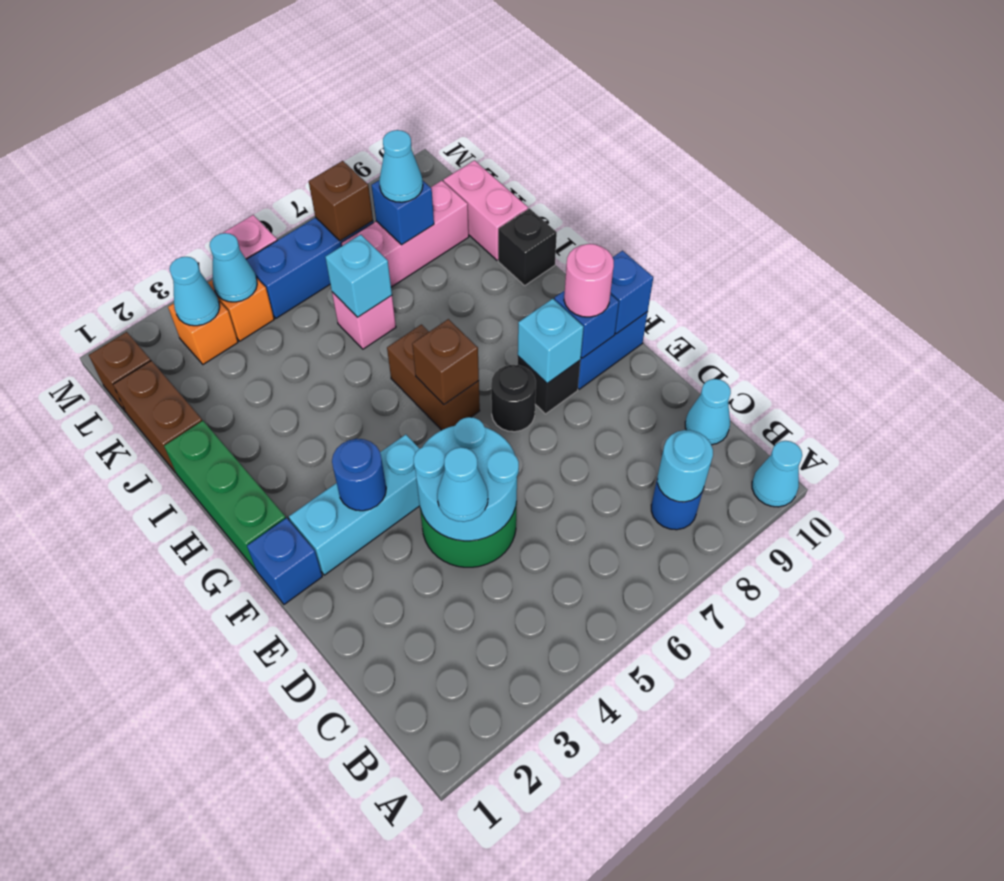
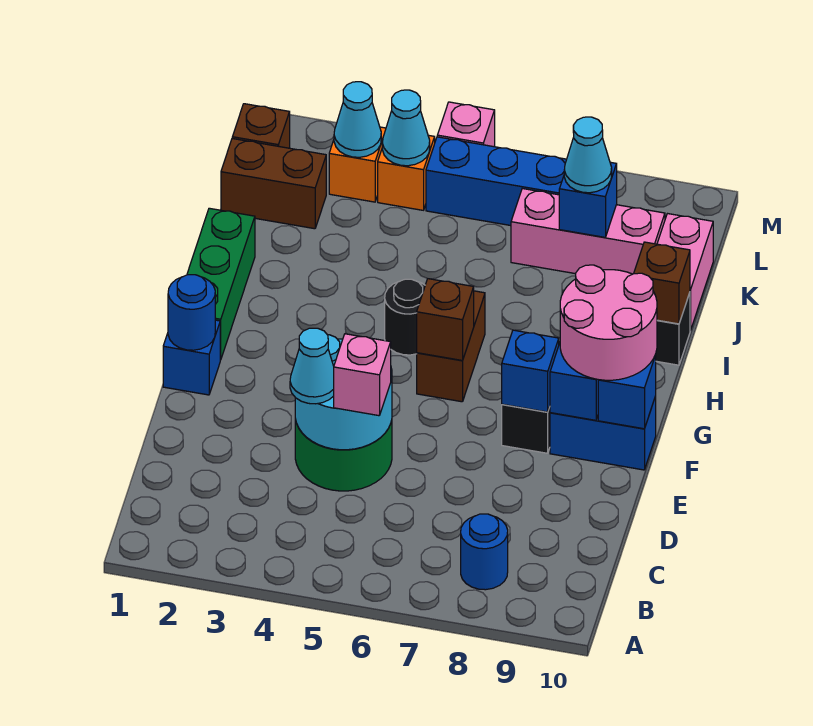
cyan cone A10 level 1 -> none
cyan round brick B8 level 2 -> none
cyan cone C10 level 1 -> none
cyan brick F2:F4 level 1 -> none
blue round brick F3 level 2 -> blue round brick F1 level 2
black round brick F7 level 1 -> black round brick H5 level 1
cyan brick F8 level 2 -> blue brick F8 level 2
pink round brick F9 level 3 -> pink round brick F9:G10 level 3
brown brick J1:K1 level 1 -> brown brick K1:K2 level 1
pink brick J6 level 1 -> pink brick D5 level 3
cyan brick J6 level 2 -> none
brown brick L7 level 2 -> brown brick I10 level 2

